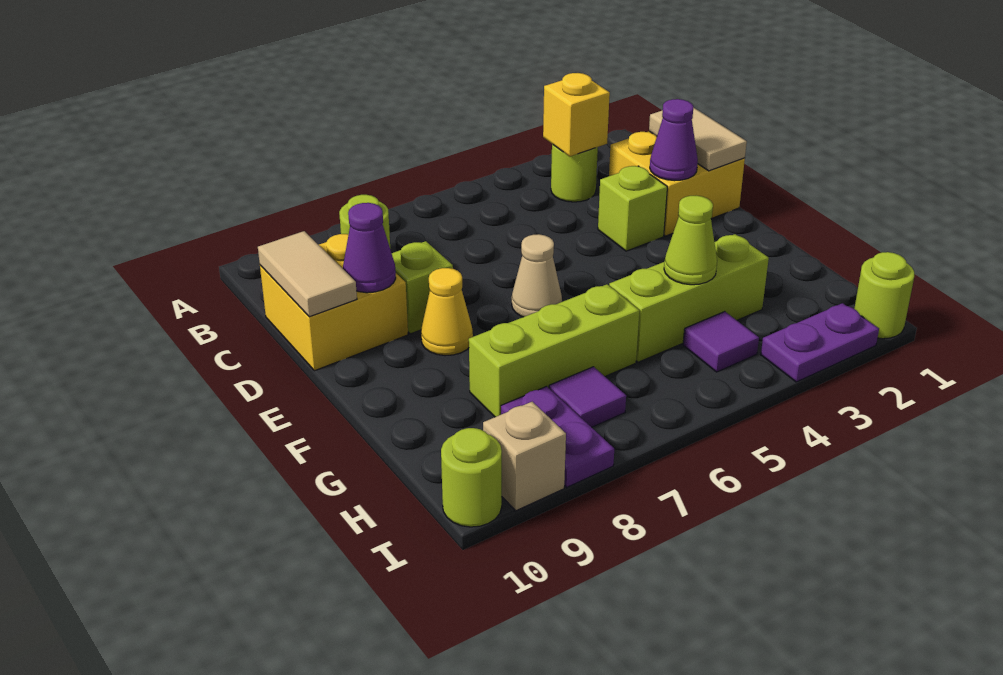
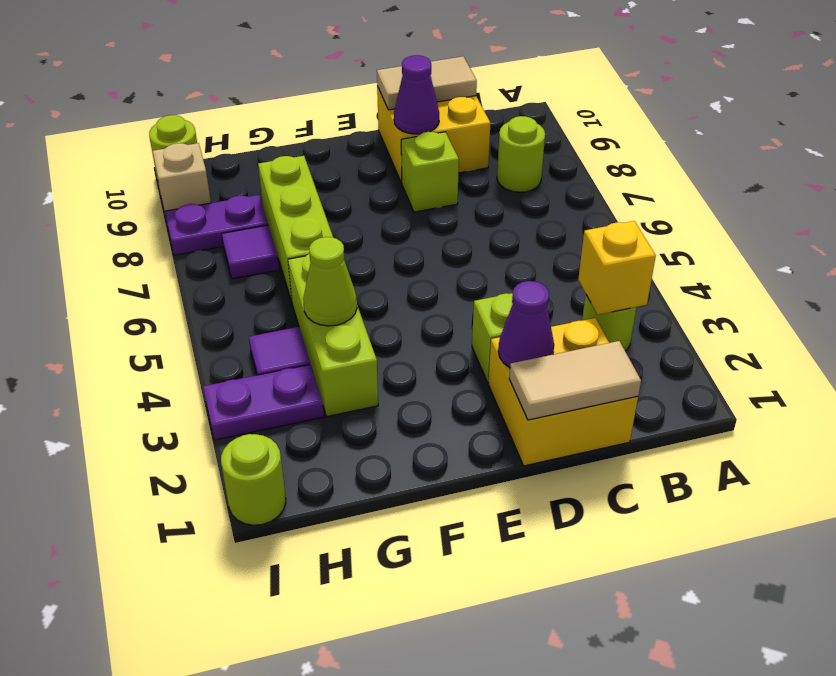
tan cone E6 level 1 -> none
yellow cone E8 level 1 -> none
purple plate I2:I3 level 1 -> purple plate H3:I3 level 1

